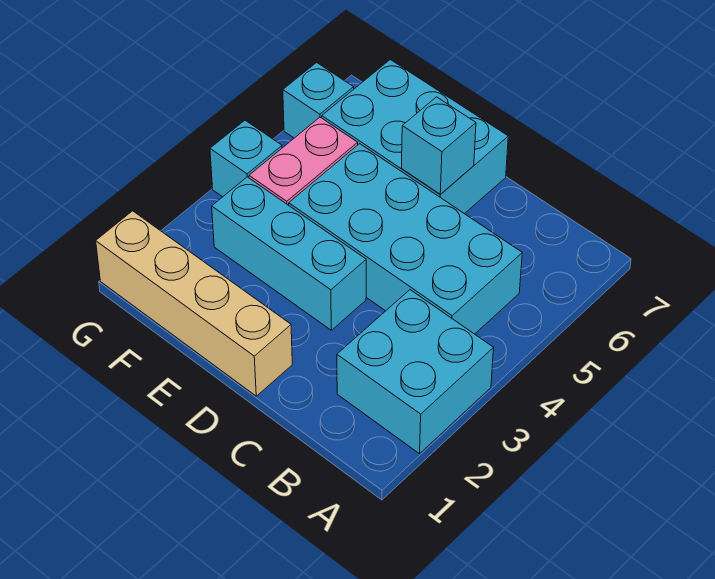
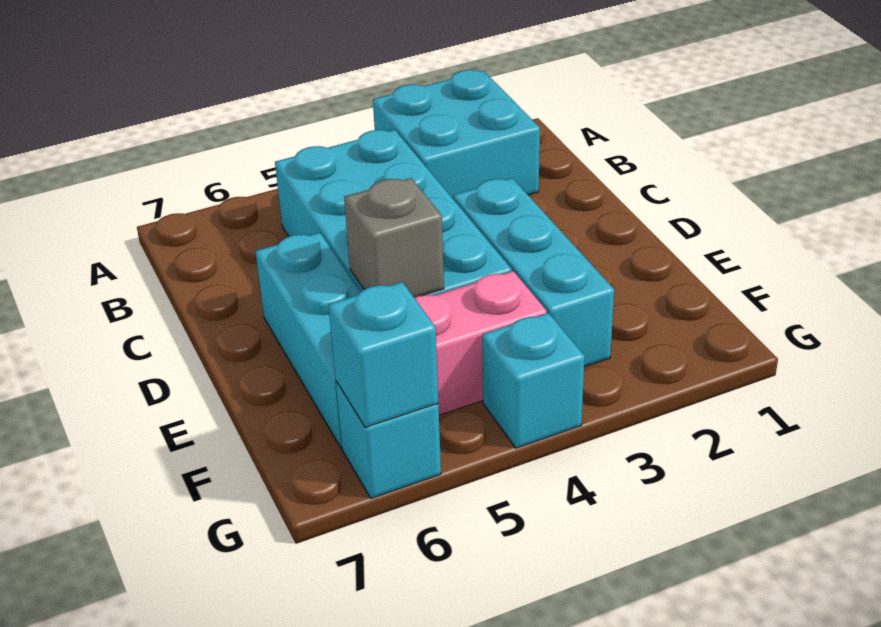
tan brick D1:G1 level 1 -> none
cyan brick D6:F7 level 1 -> cyan brick D6:F6 level 1
cyan brick D6 level 2 -> cyan brick G6 level 2
none -> grey brick E5 level 2

